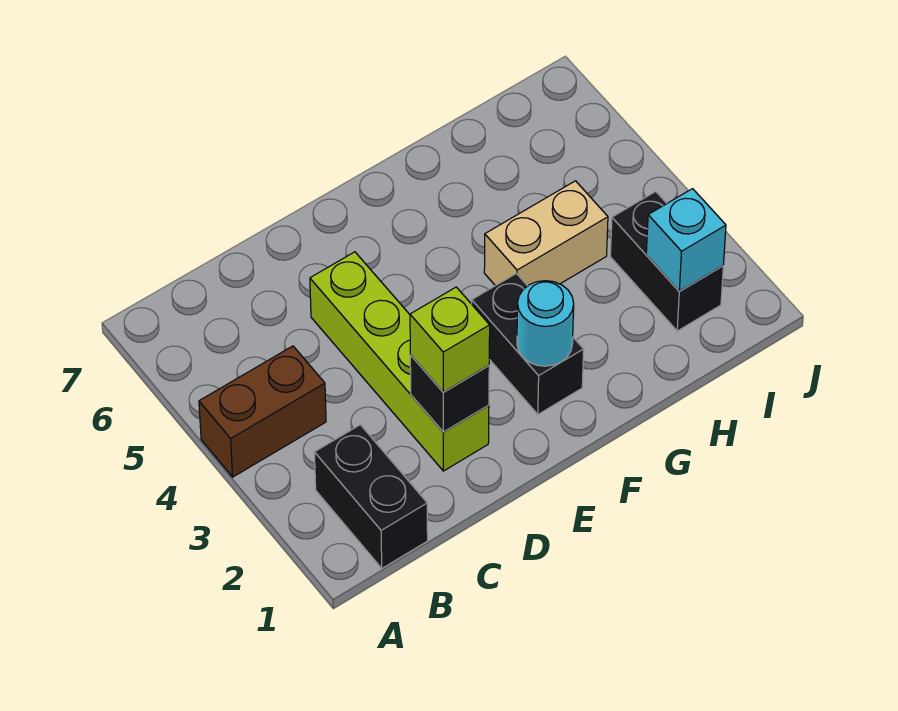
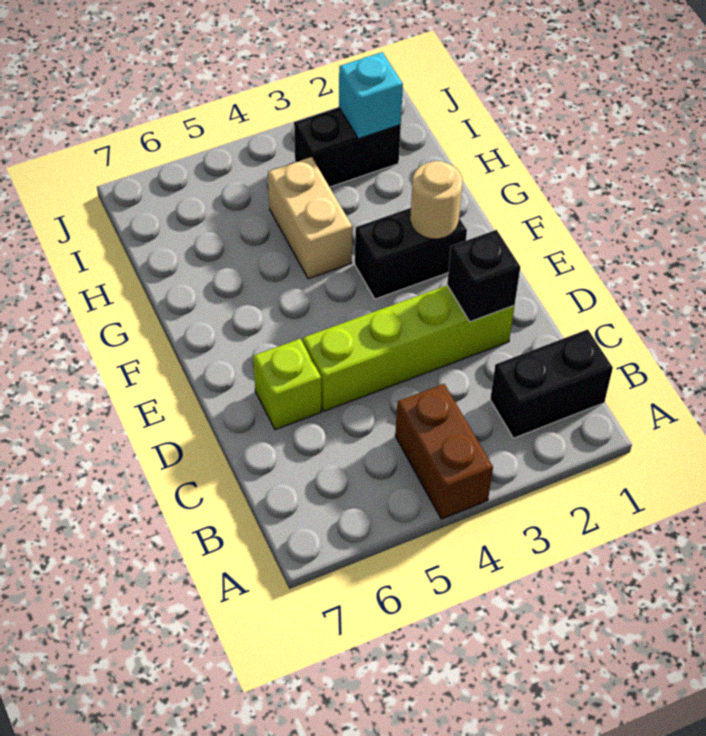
lime brick D2 level 3 -> lime brick D6 level 1
cyan round brick F2 level 2 -> tan round brick F2 level 2

